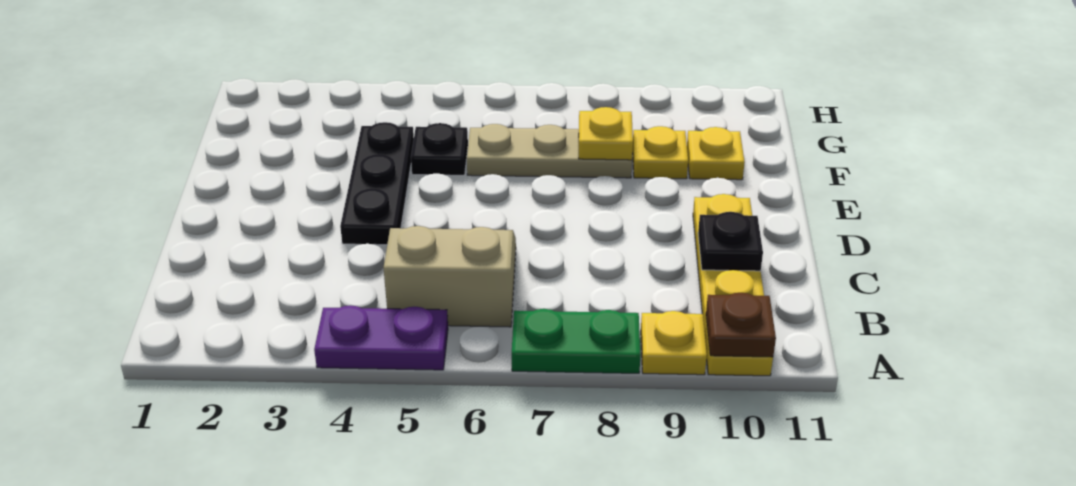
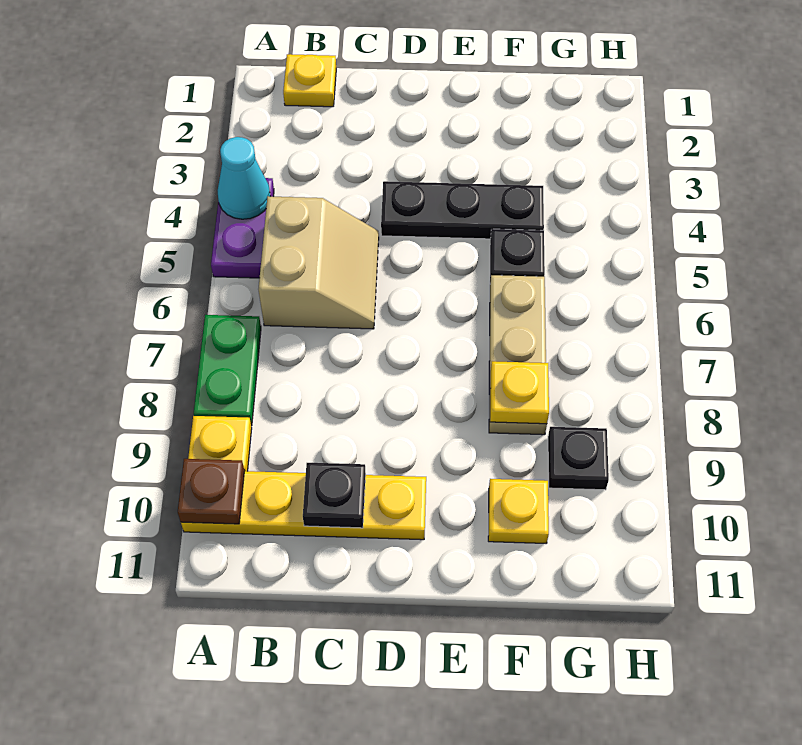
none -> cyan cone A4 level 2
yellow plate F9 level 1 -> yellow plate B1 level 1
none -> black plate G9 level 1

